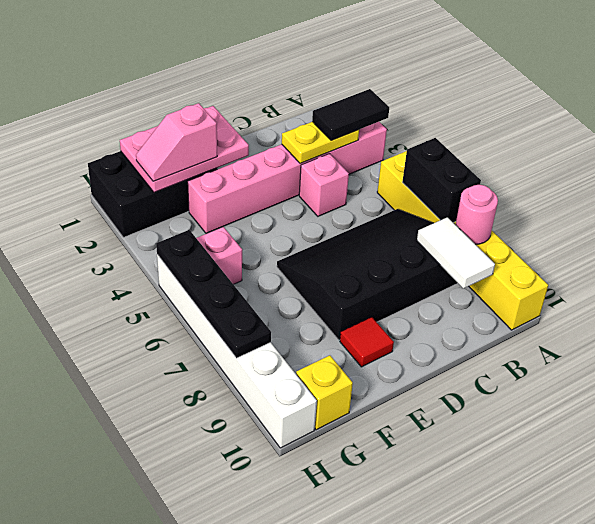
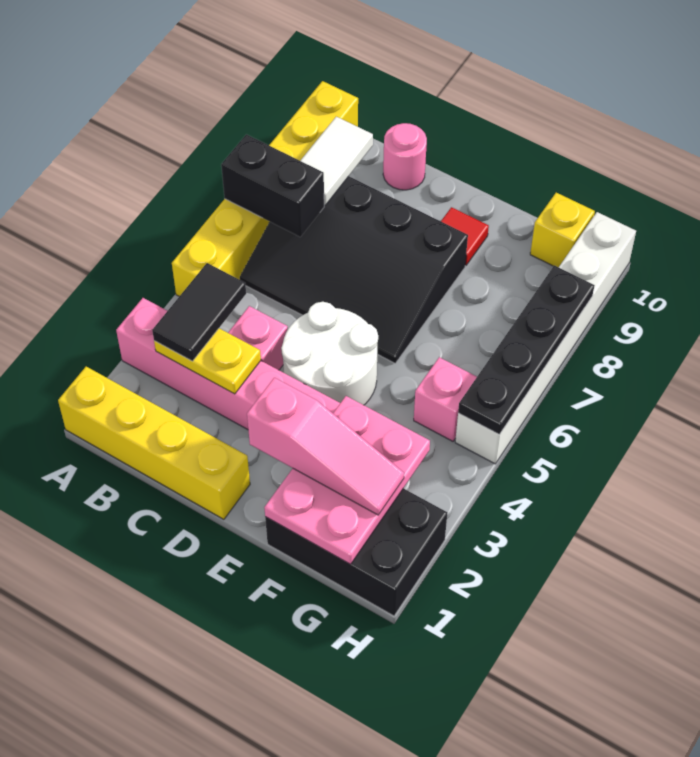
none -> yellow brick A1:D1 level 1
black tile A3:B3 level 3 -> black tile B3:B4 level 3
black brick A6:A7 level 2 -> black brick A7:B7 level 2
pink round brick A8 level 2 -> pink round brick C10 level 1
none -> white round brick D4:E5 level 1
pink plate E1:G2 level 2 -> pink plate F1:G3 level 2
pink slope F2:G2 level 3 top F -> pink slope E2:G2 level 3 top E

